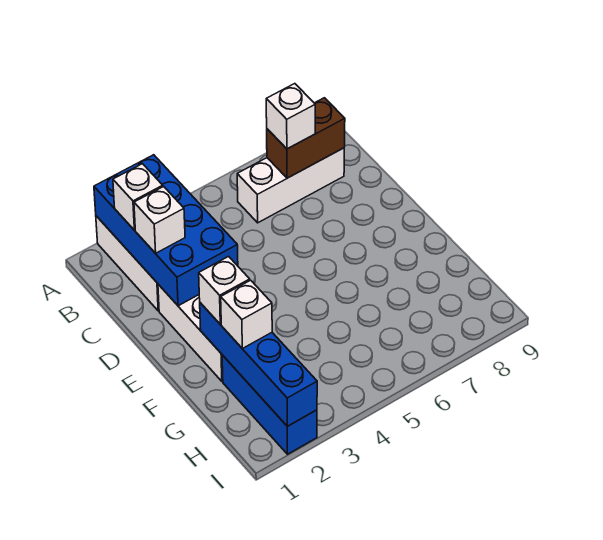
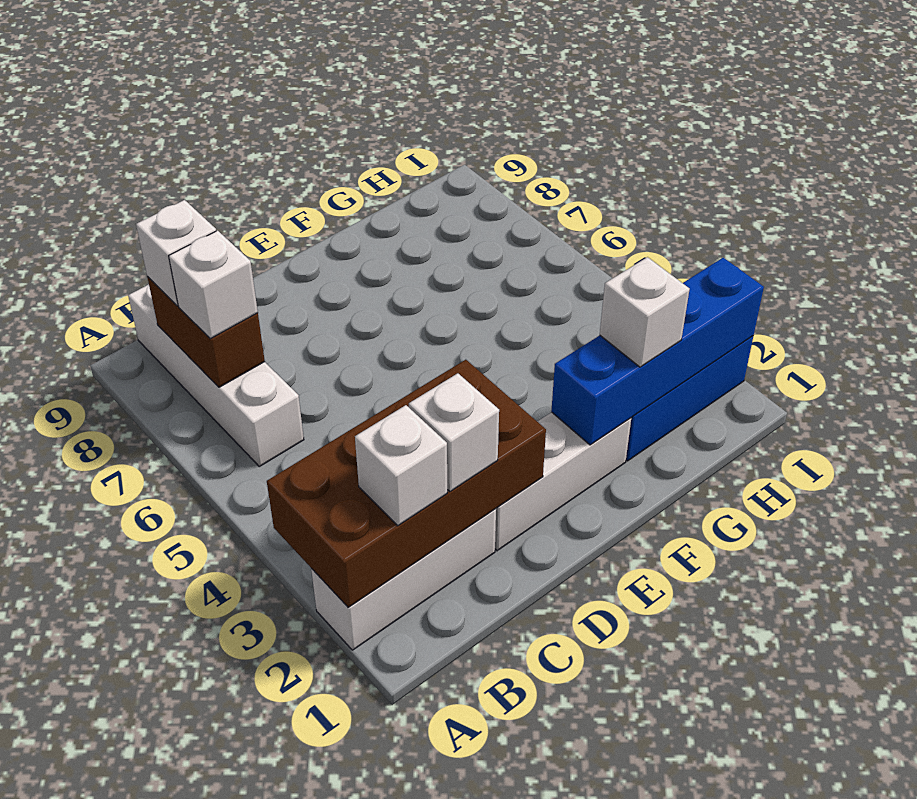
blue brick A2:D3 level 2 -> brown brick A2:D3 level 2
white brick B6:B8 level 1 -> white brick B6:B9 level 1
white brick F2 level 3 -> white brick B8 level 3

